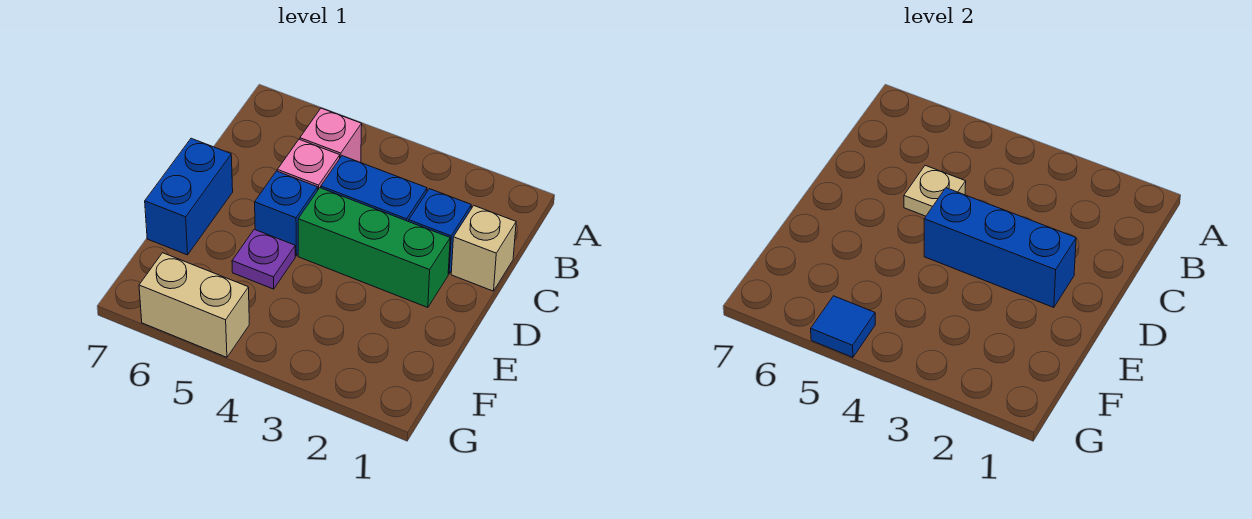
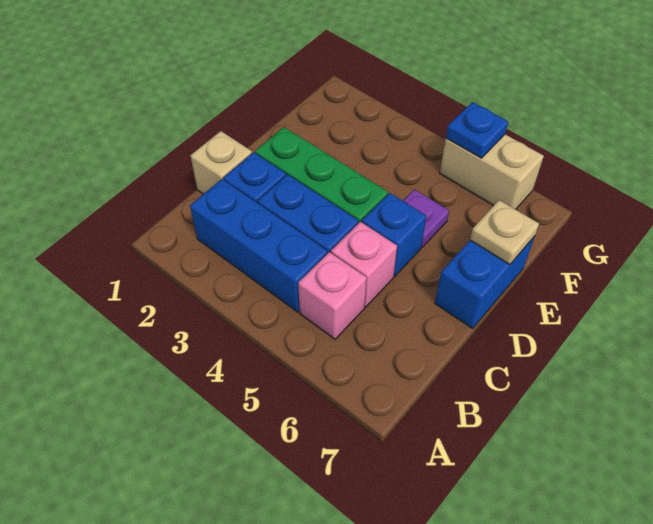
tan plate C5 level 2 -> tan plate E7 level 2
blue brick D2:D4 level 2 -> blue brick B2:B4 level 1
blue tile G5 level 2 -> blue plate G5 level 2

